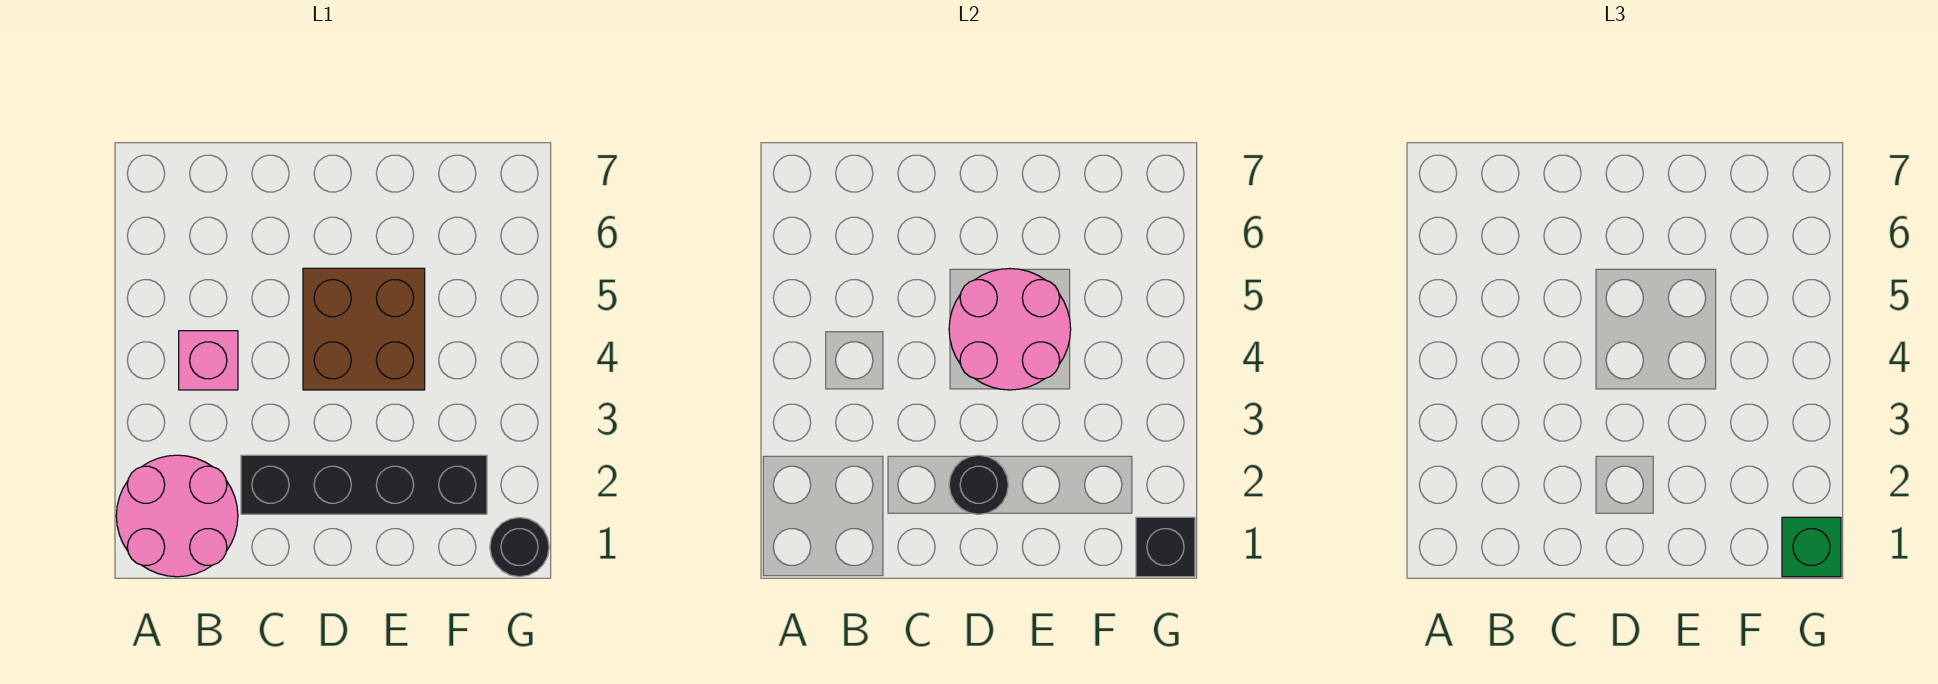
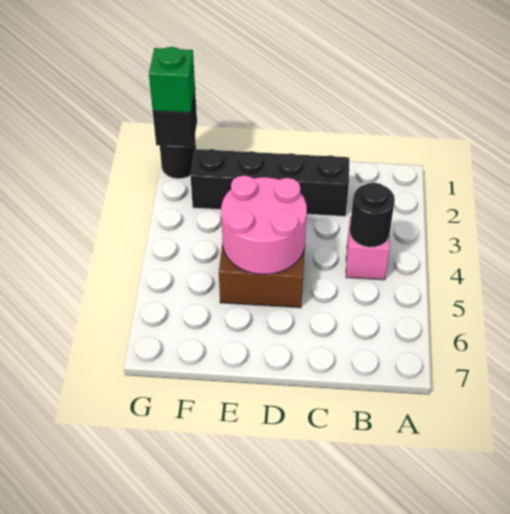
pink round brick A1:B2 level 1 -> none
black round brick D2 level 2 -> black round brick B4 level 2

